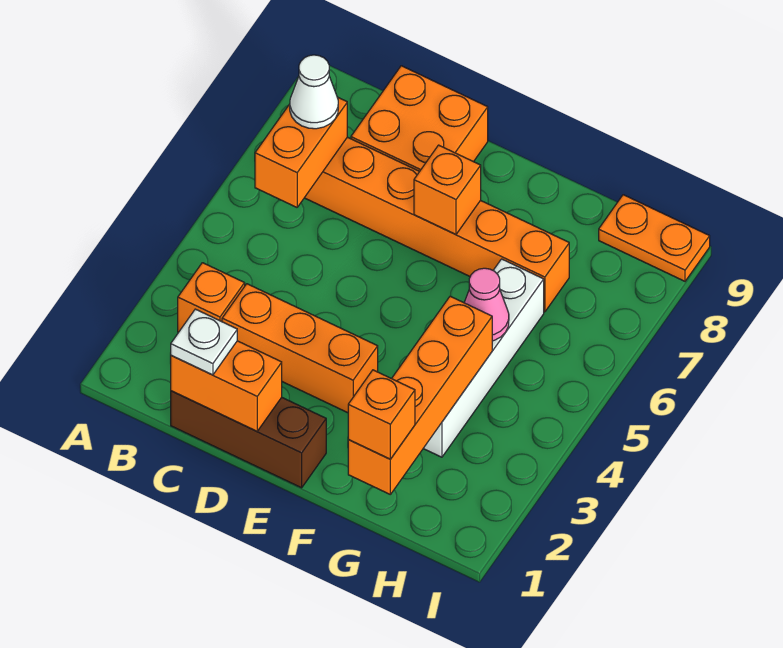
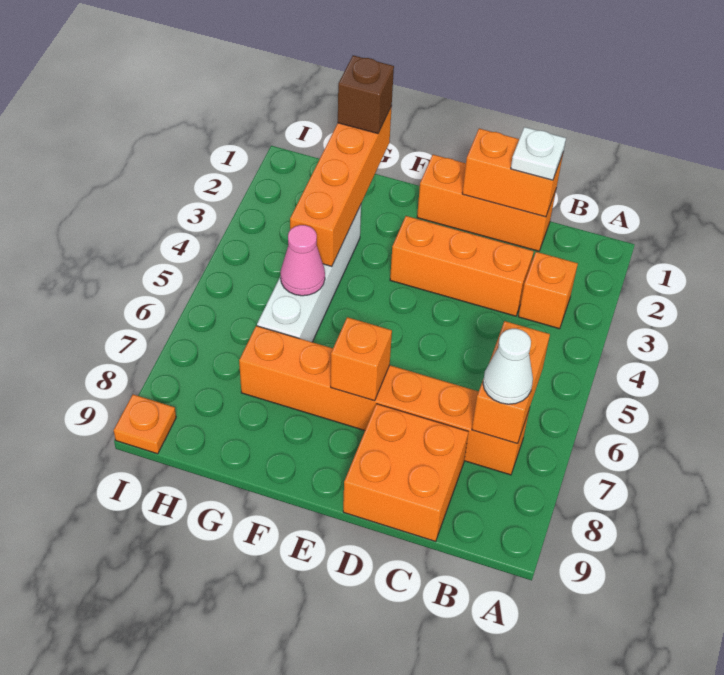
brown brick C1:E1 level 1 -> orange brick C1:E1 level 1
orange brick G1 level 3 -> brown brick G1 level 3
orange plate H9:I9 level 1 -> orange plate I9 level 1

